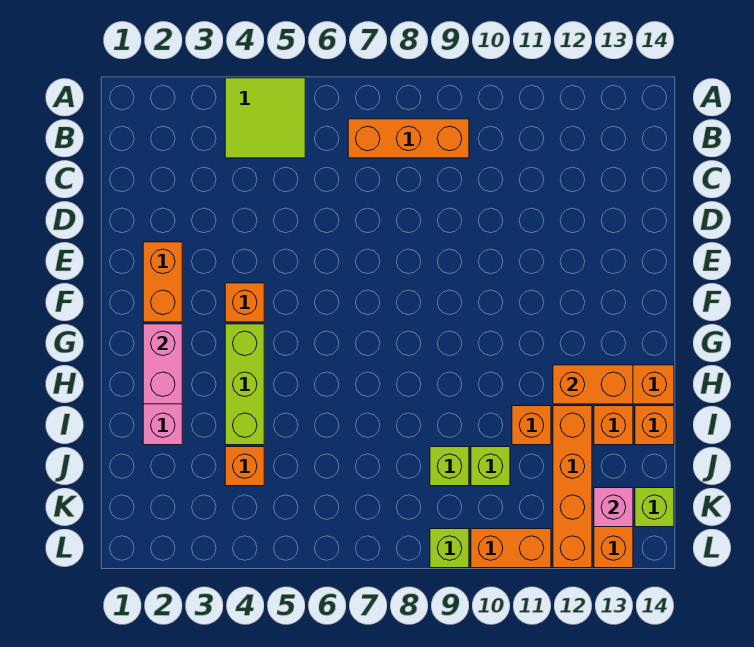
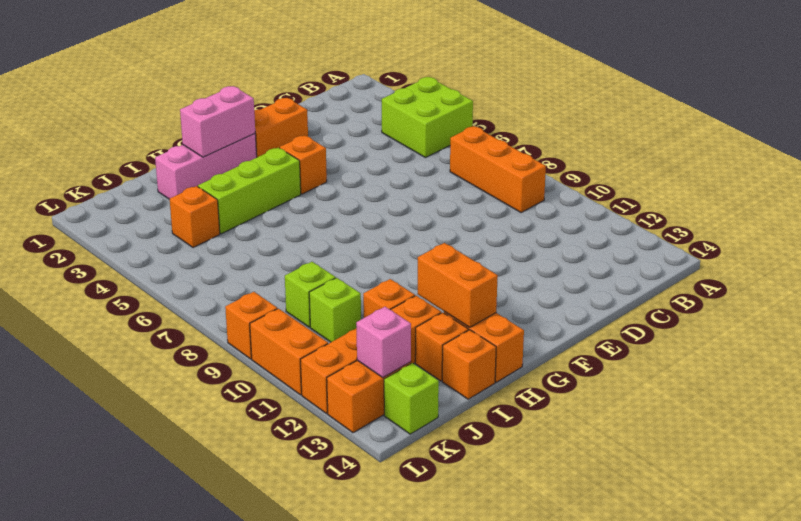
lime tile A4:B5 level 1 -> lime brick A4:B5 level 1
lime brick L9 level 1 -> orange brick L9 level 1

